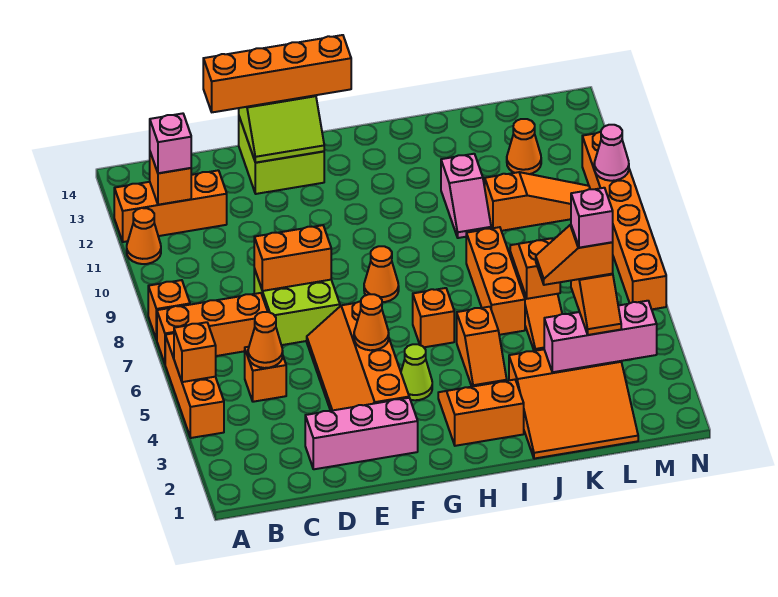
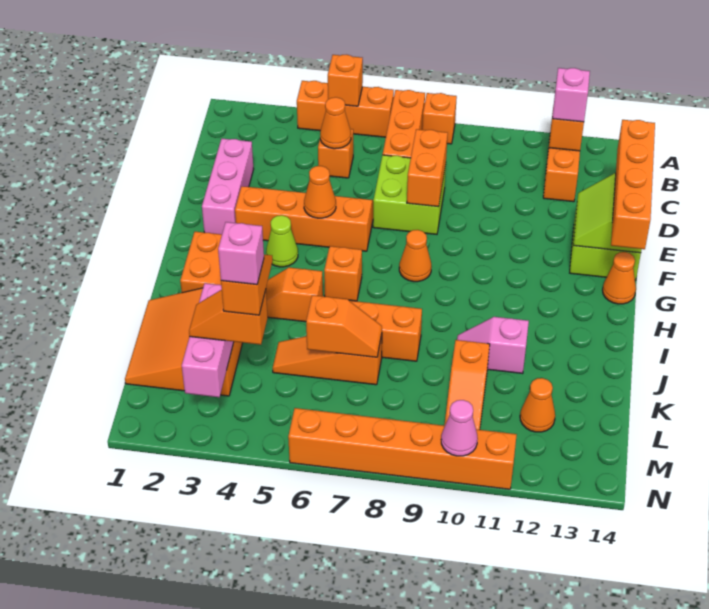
orange cone A11 level 1 -> orange cone G14 level 1

